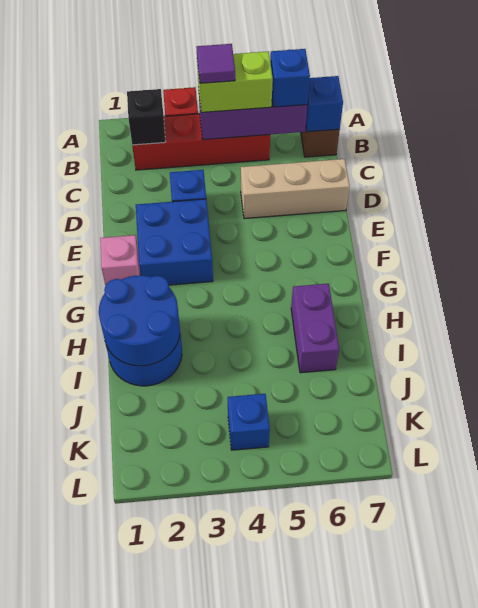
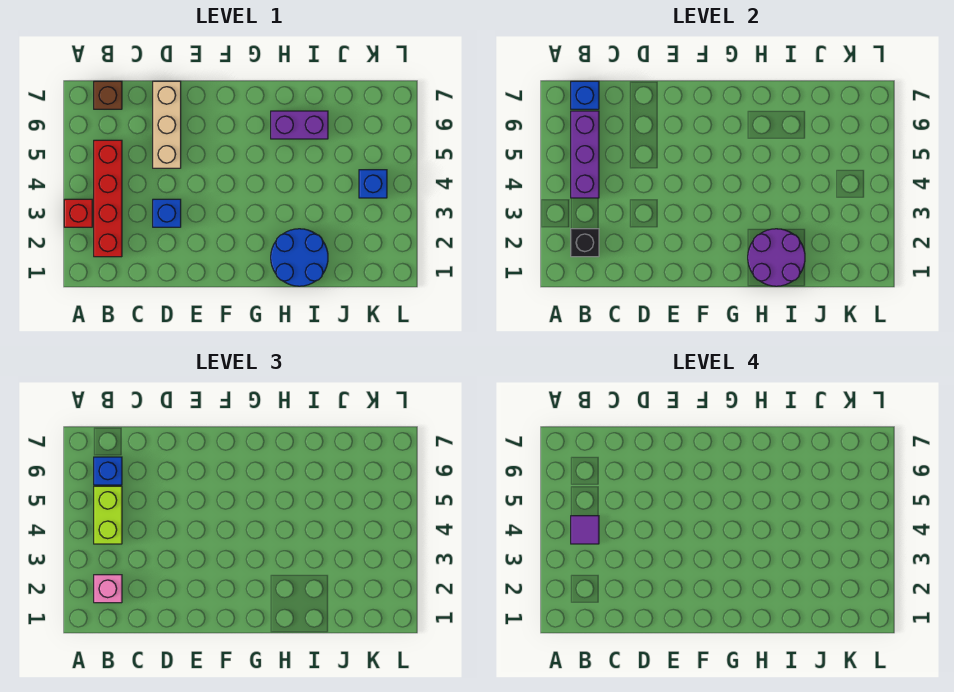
blue brick E2:F3 level 1 -> none
pink brick F1 level 1 -> pink brick B2 level 3
blue round brick H1:I2 level 2 -> purple round brick H1:I2 level 2

